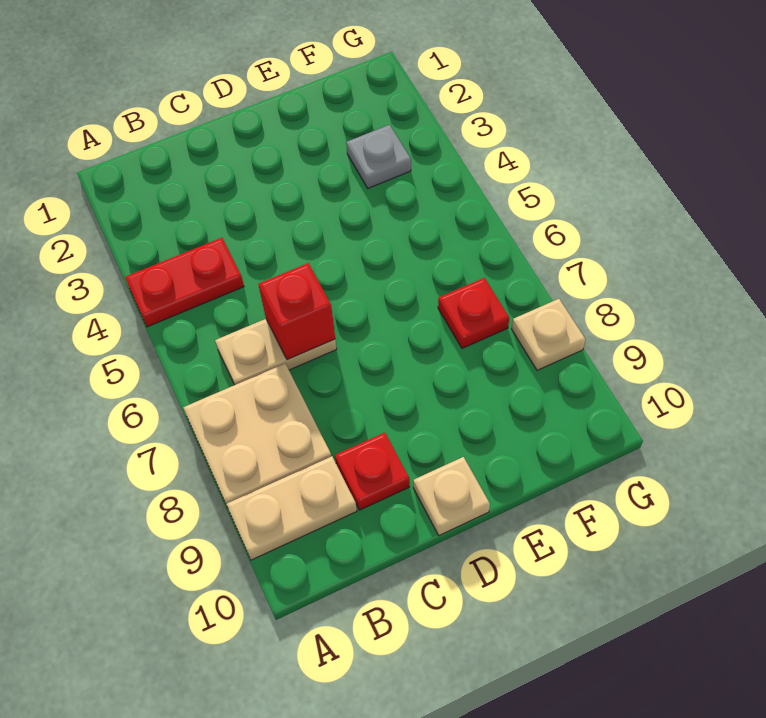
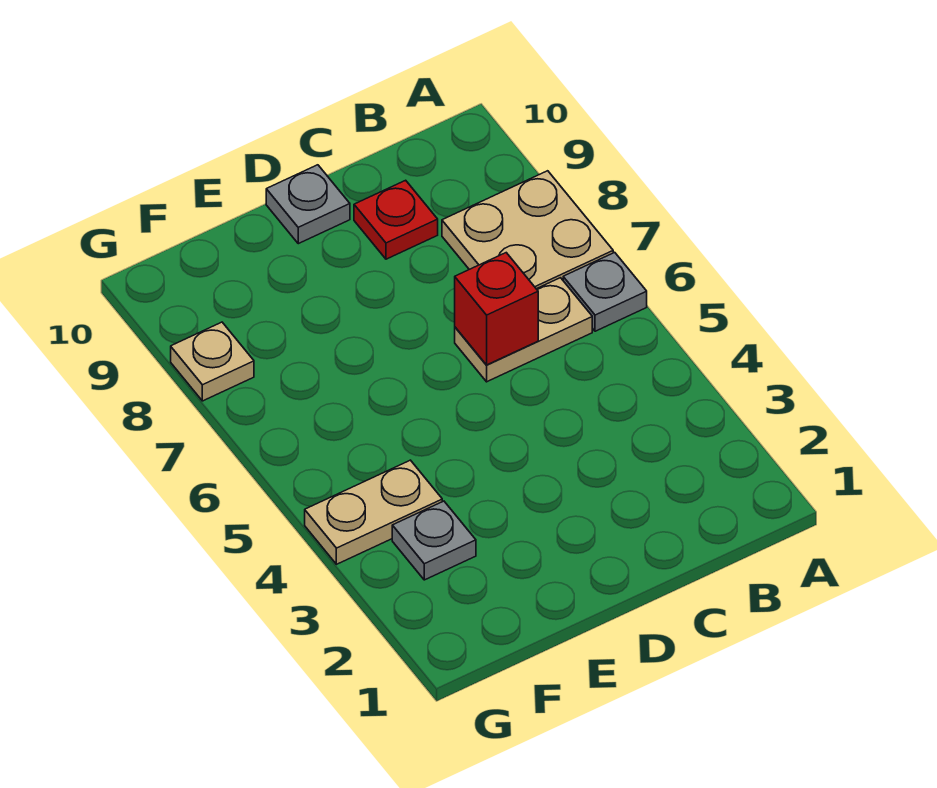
red plate A4:B4 level 1 -> none
none -> grey plate A6 level 1
tan plate A9:B9 level 1 -> tan plate F4:G4 level 1
tan plate D10 level 1 -> grey plate D10 level 1
red plate F7 level 1 -> none

